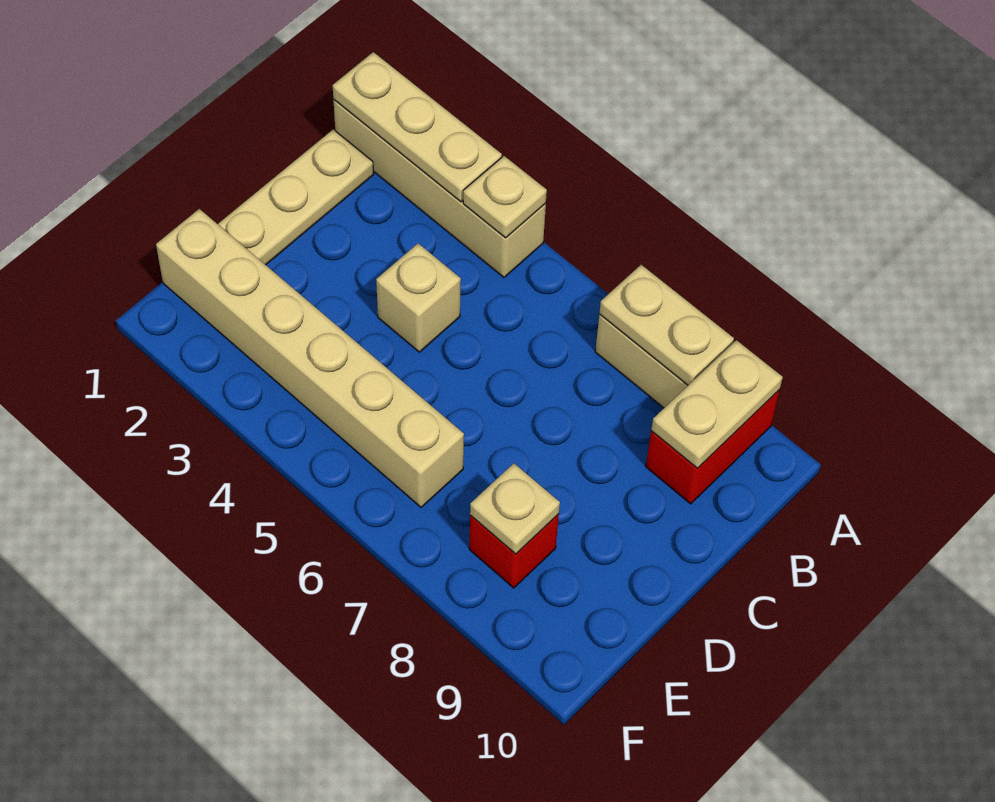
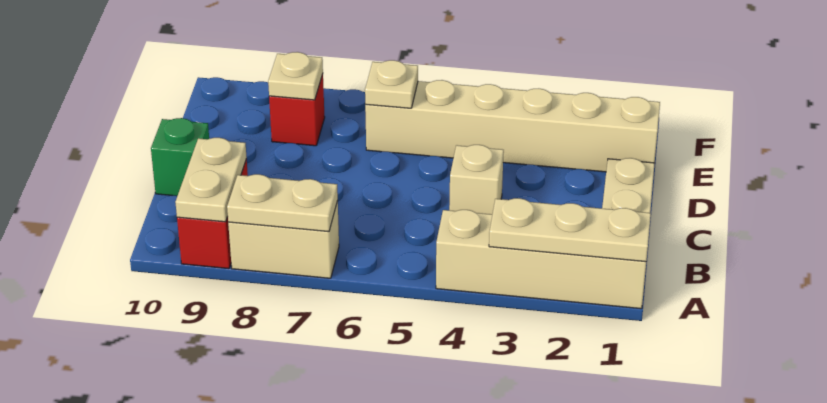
tan plate A4 level 2 -> tan plate E6 level 2
none -> green brick C10 level 1

